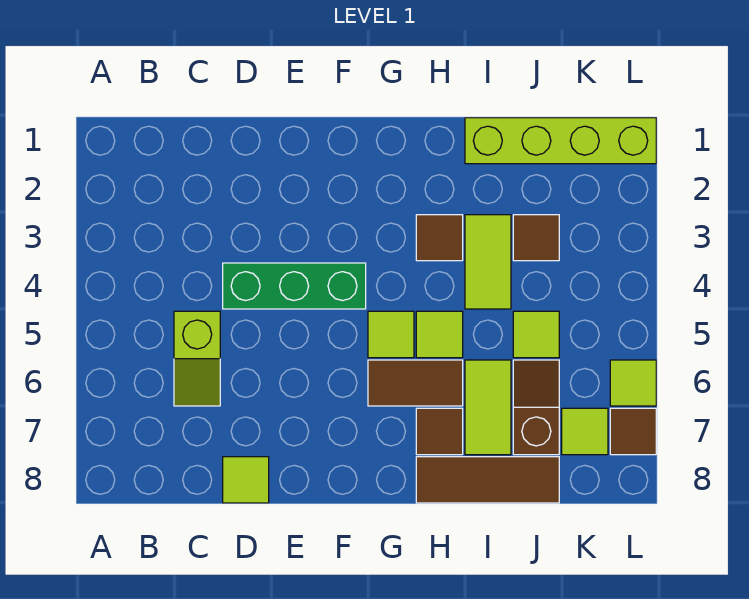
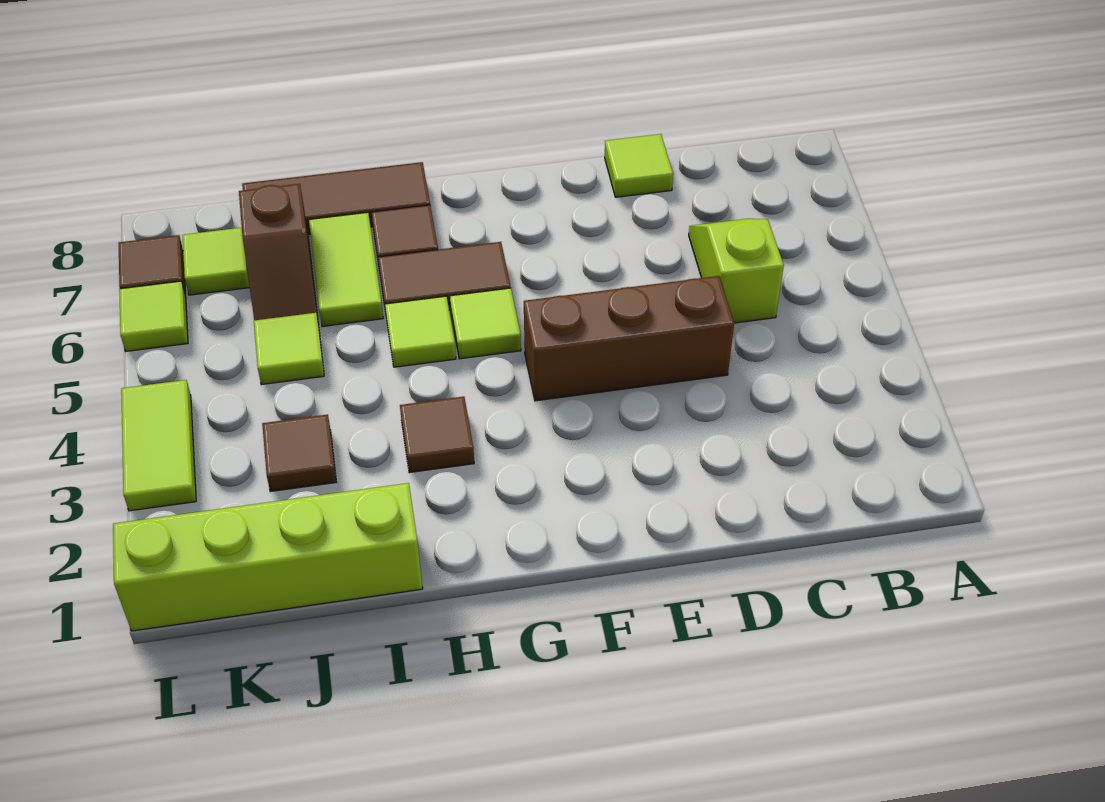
green brick D4:F4 level 1 -> brown brick D4:F4 level 1
lime tile I3:I4 level 1 -> lime tile L3:L4 level 1

